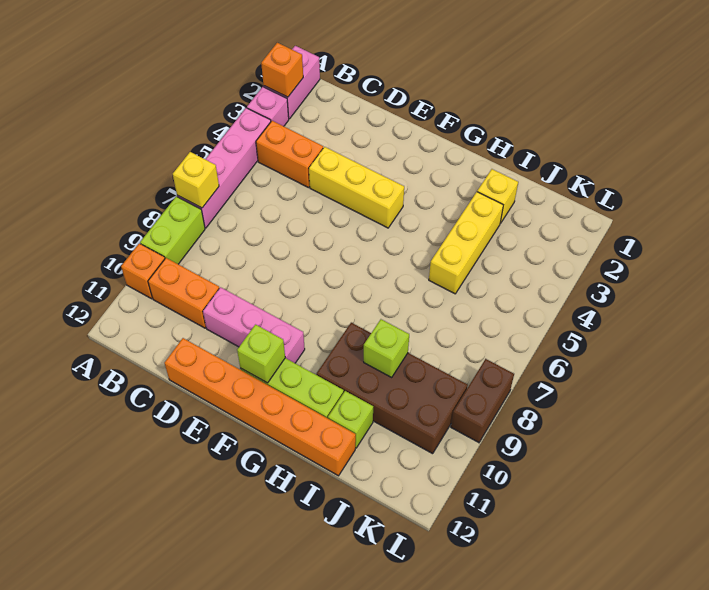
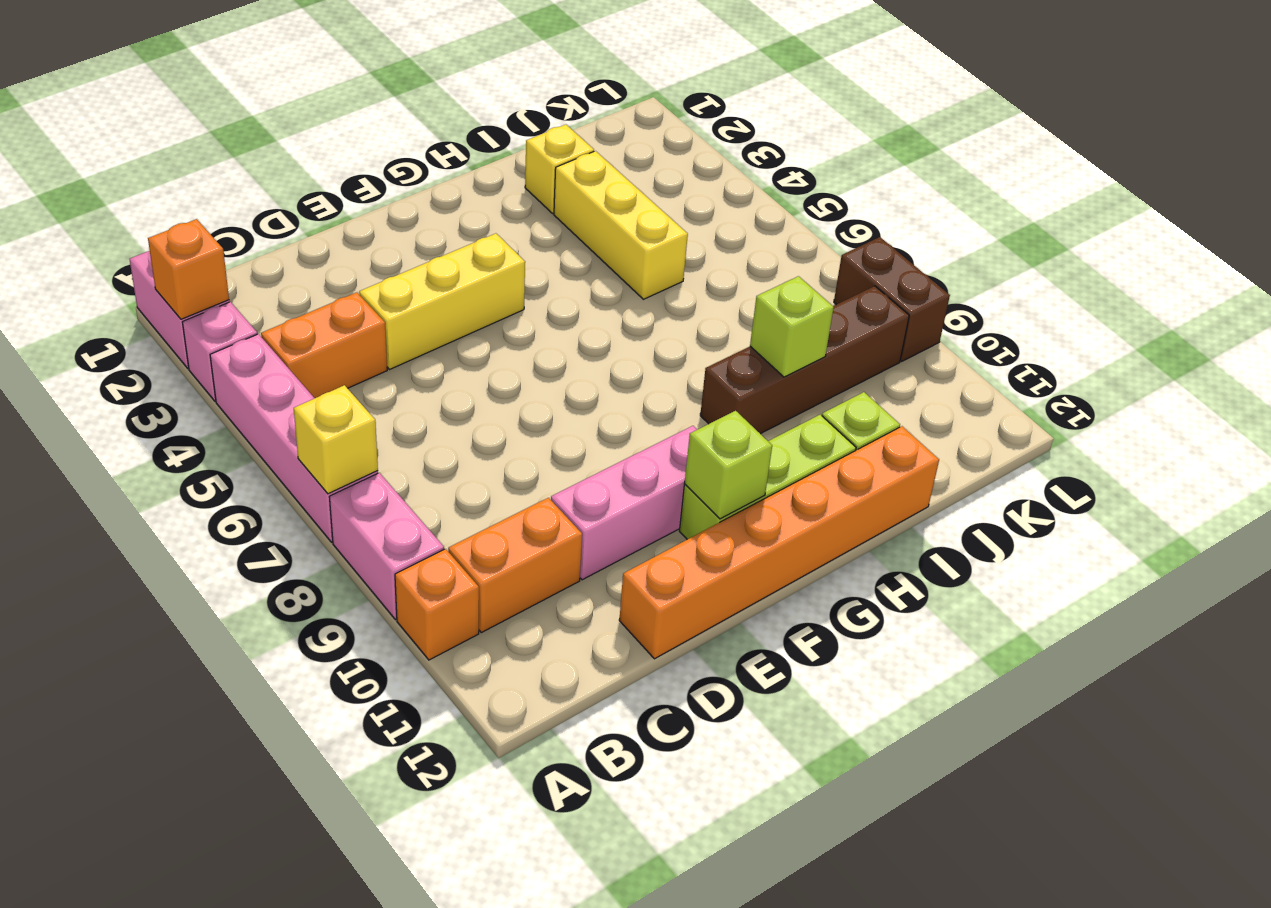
lime brick A8:A9 level 1 -> pink brick A8:A9 level 1
brown brick H9:K10 level 1 -> brown brick H9:K9 level 1

